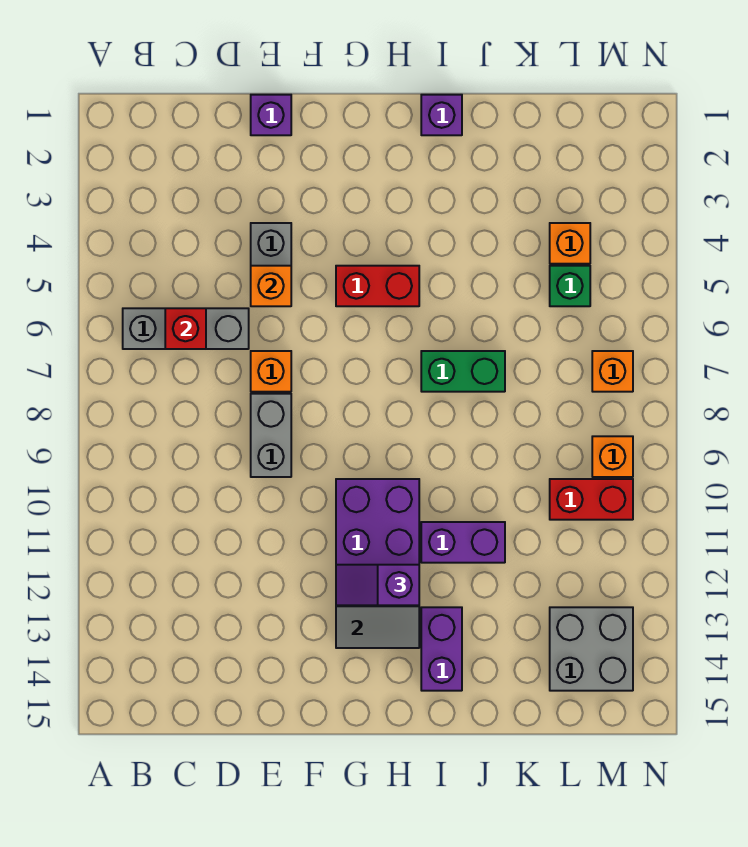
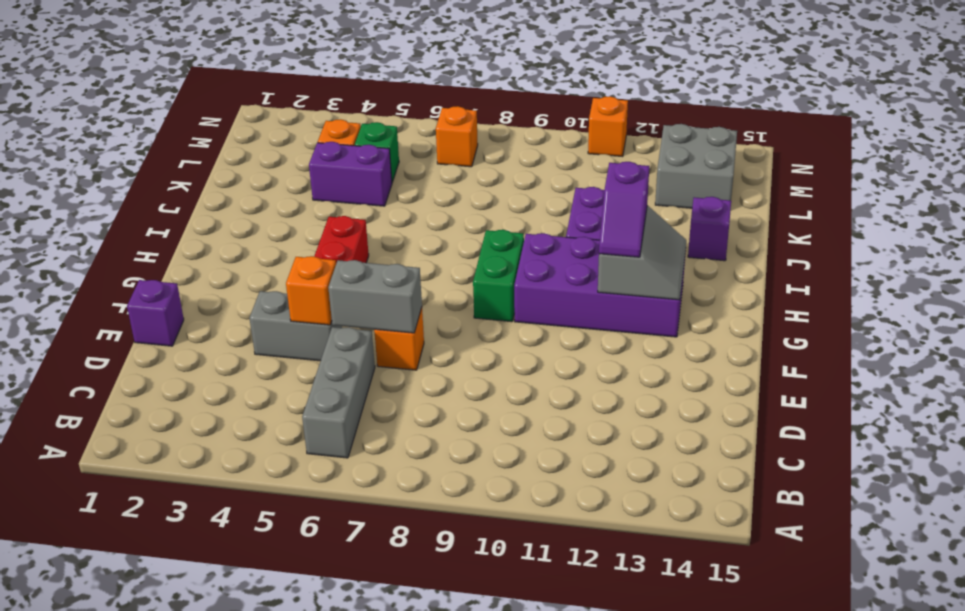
red brick C6 level 2 -> none
grey brick E8:E9 level 1 -> grey brick E6:E7 level 2
purple brick I1 level 1 -> purple brick J14 level 1
green brick I7:J7 level 1 -> green brick G9:H9 level 1
purple brick I13:I14 level 1 -> purple brick K4:K5 level 1
red brick L10:M10 level 1 -> none
orange brick M9 level 1 -> orange brick N11 level 1

